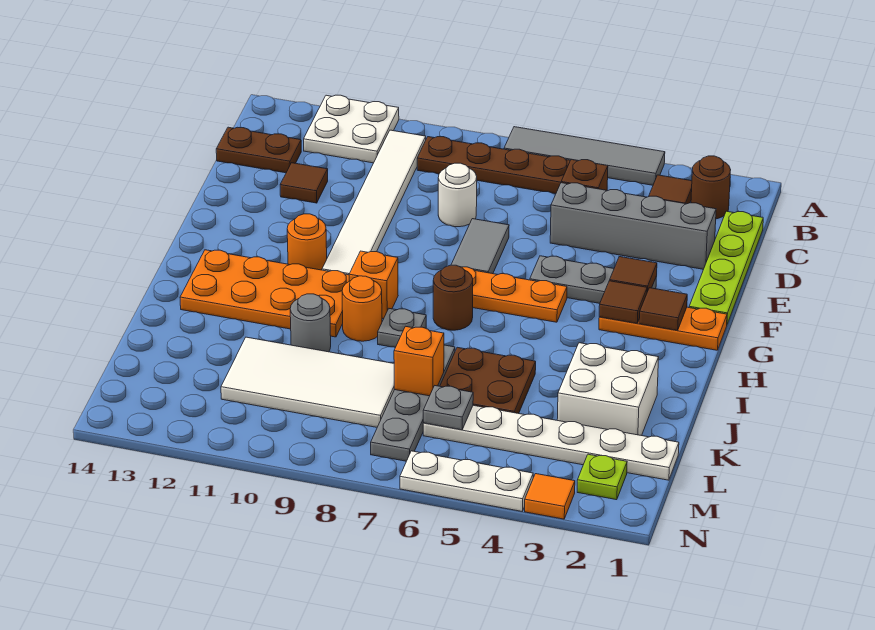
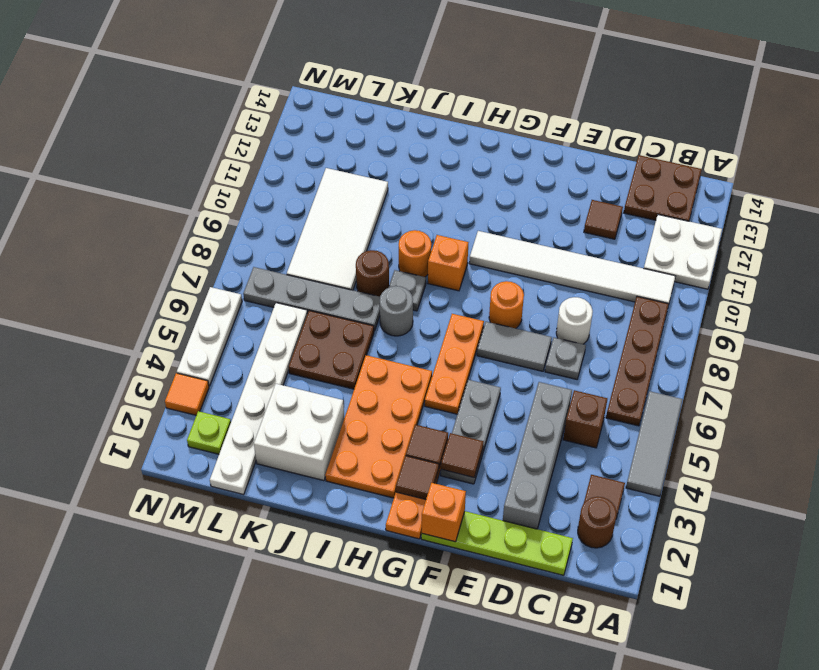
grey tile A4:A7 level 1 -> grey tile A4:A6 level 1
brown plate C13:C14 level 1 -> brown plate B13:C14 level 1
orange round brick G11 level 1 -> orange round brick F8 level 1
brown round brick H7 level 1 -> brown round brick J8 level 1
orange plate H10:I13 level 1 -> orange plate H2:I5 level 1
grey round brick J10 level 1 -> grey round brick I7 level 1
orange brick K7 level 2 -> orange brick F1 level 2
grey plate L6 level 2 -> grey plate D7 level 1

